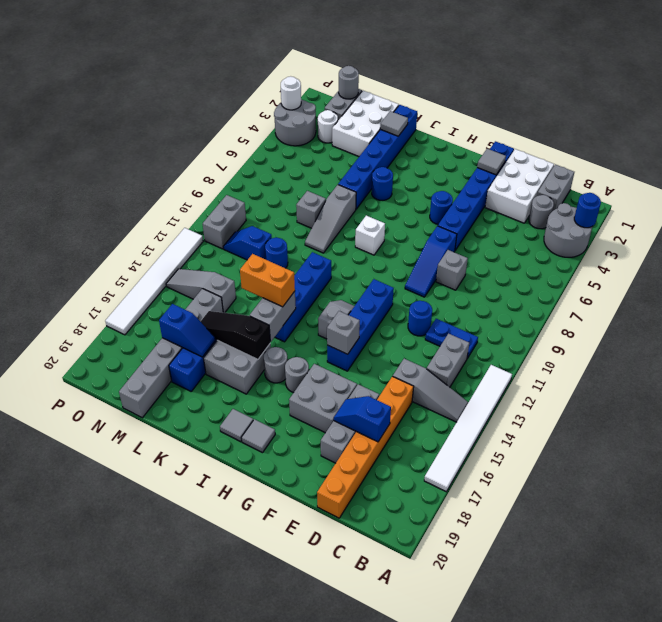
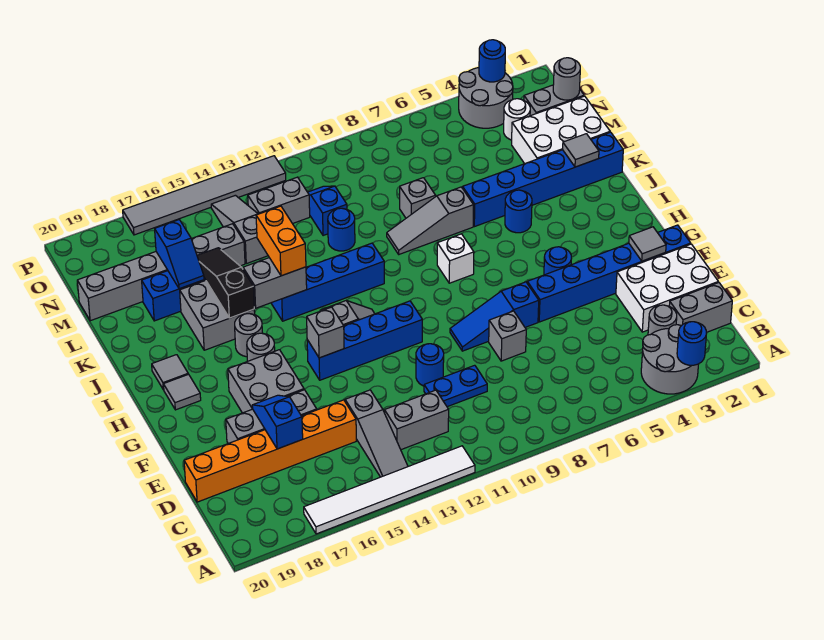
blue plate C11:D11 level 1 -> blue plate D10:D11 level 1
grey brick O10:O11 level 1 -> grey brick N12:N13 level 1
white round brick P3 level 2 -> blue round brick P3 level 2
white tile P12:P17 level 1 -> grey tile P12:P17 level 1

